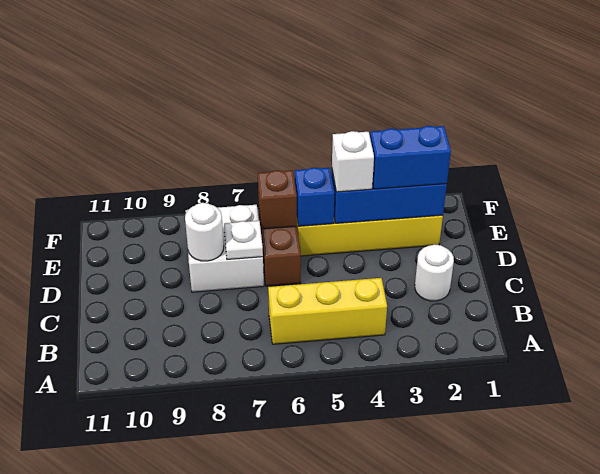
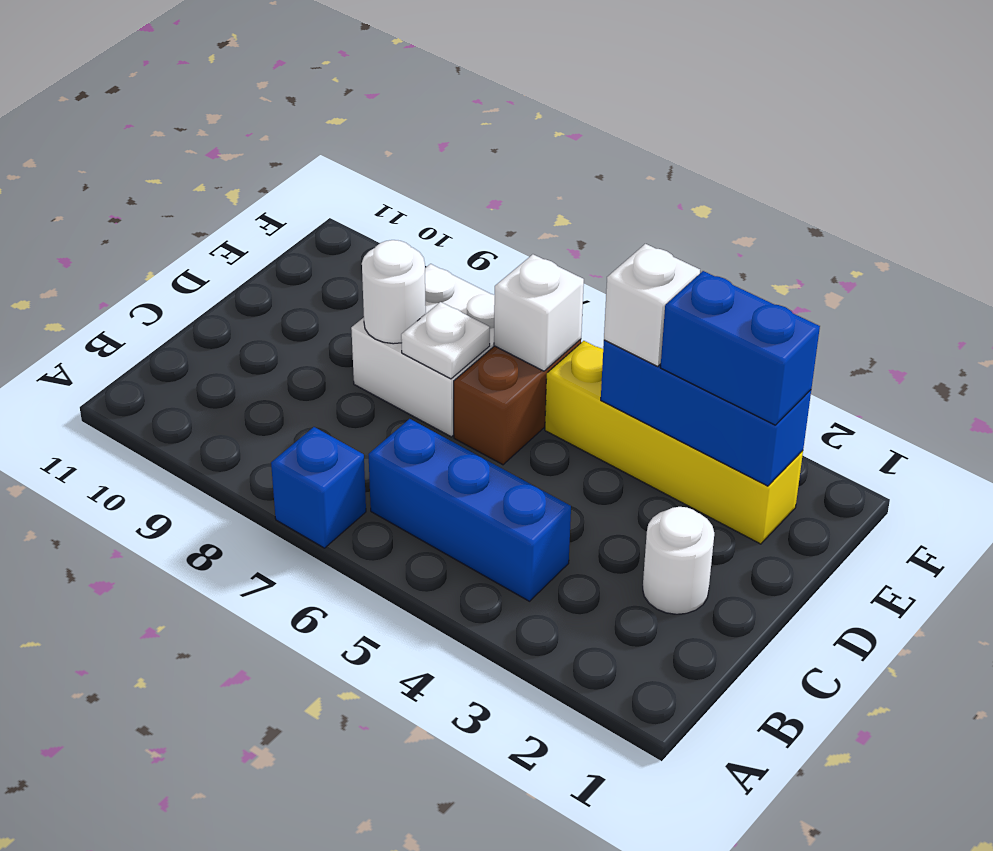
yellow brick B4:B6 level 1 -> blue brick B4:B6 level 1
blue brick E5 level 2 -> blue brick A7 level 1
brown brick E6 level 2 -> white brick E6 level 2

